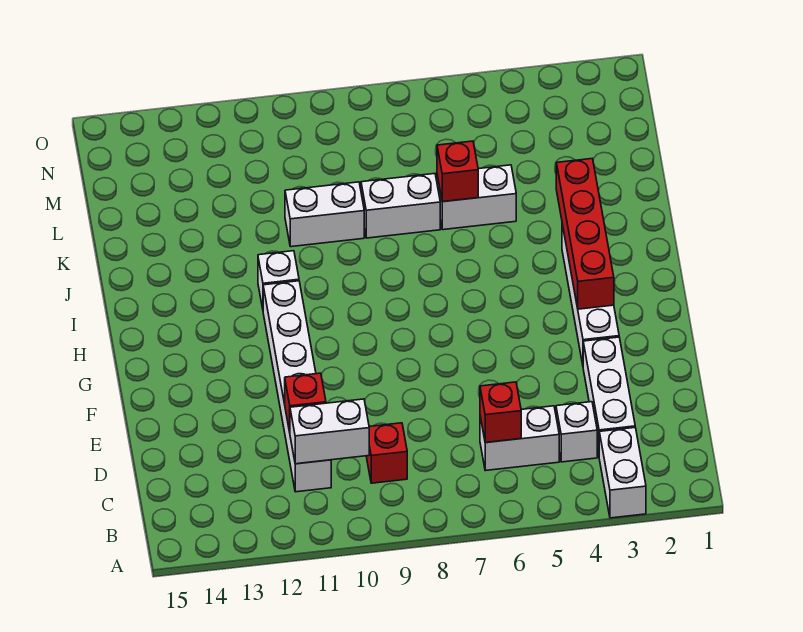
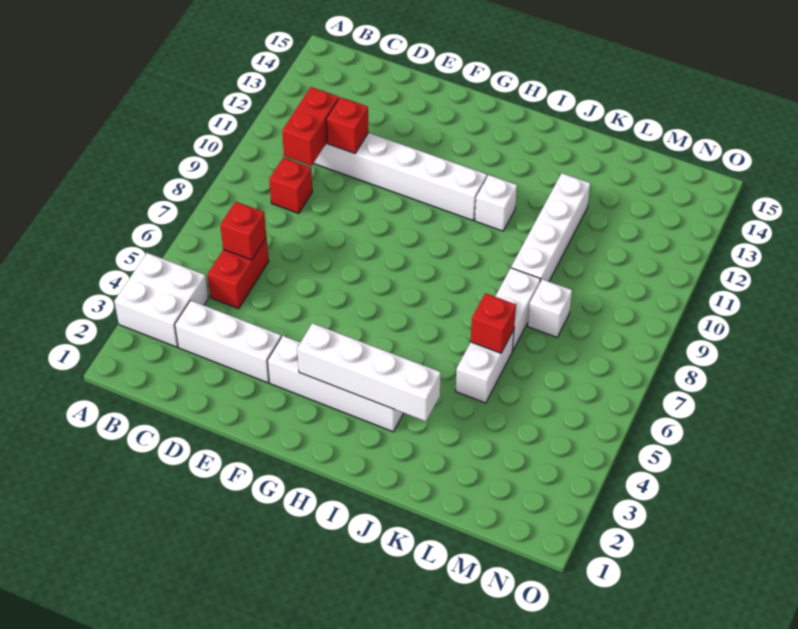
white brick A3:B3 level 1 -> white brick A3:B4 level 1
white brick C4 level 1 -> white brick L8 level 1
white brick C5:C6 level 1 -> red brick C5:C6 level 1
white brick C10:C11 level 2 -> red brick C10:C11 level 2
red brick G3:J3 level 2 -> white brick G3:J3 level 2
white brick K9:K10 level 1 -> white brick K9:K12 level 1

